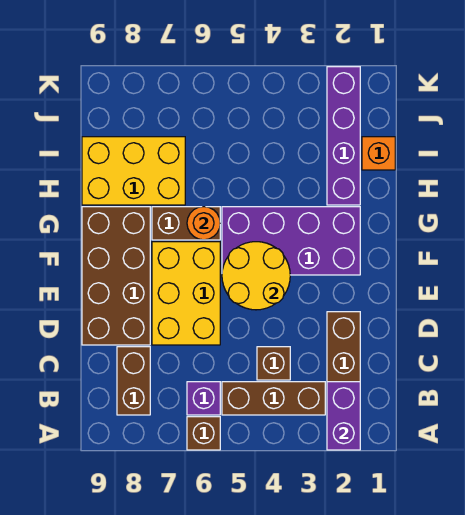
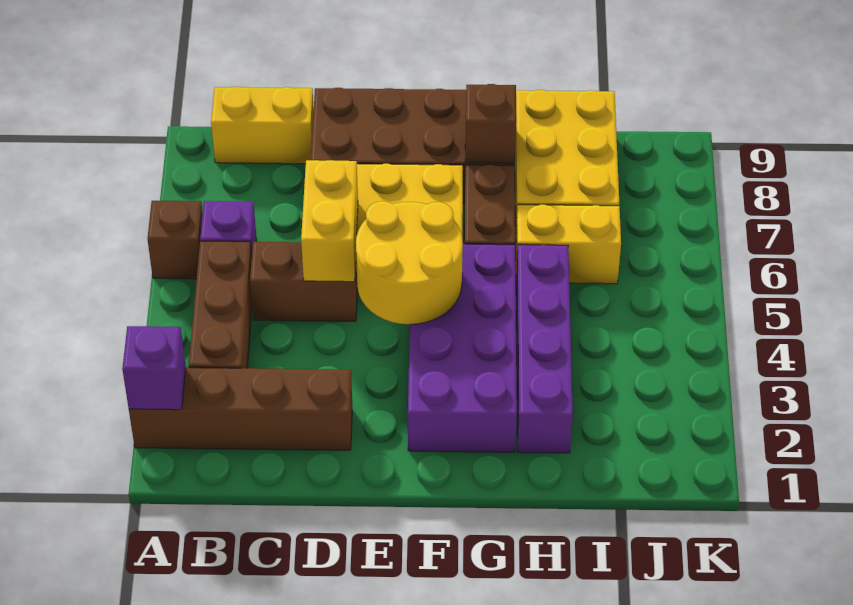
purple brick A2:B2 level 2 -> purple brick A2 level 2
brown brick B8:C8 level 1 -> brown brick C5:D5 level 1
none -> yellow brick B9:C9 level 1
brown brick C4 level 1 -> brown brick G8 level 2
none -> yellow brick D5:D6 level 2
orange round brick G6 level 2 -> none
purple brick H2:K2 level 1 -> purple brick H2:H5 level 1
none -> yellow brick H6:I6 level 1
orange brick I1 level 1 -> none

